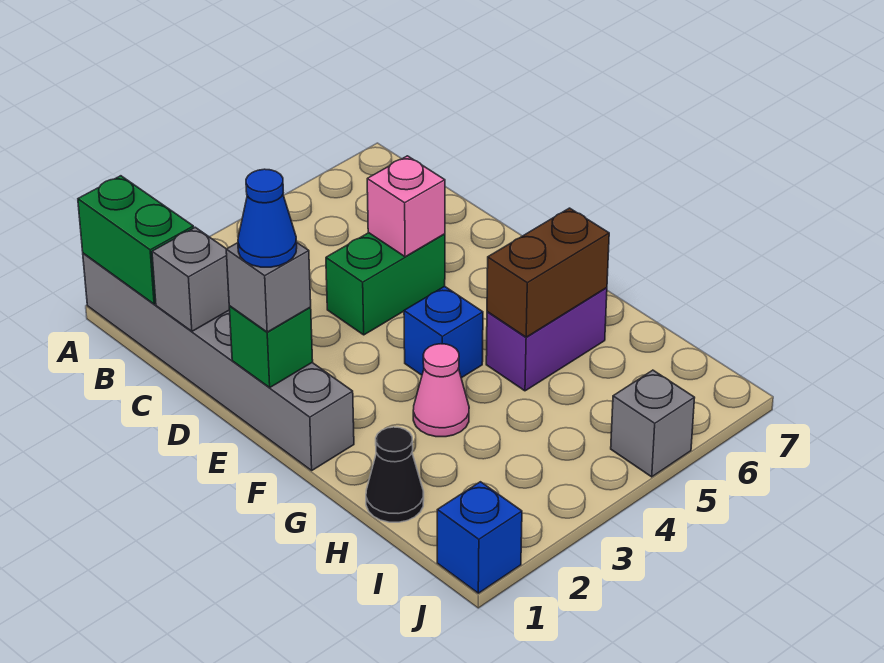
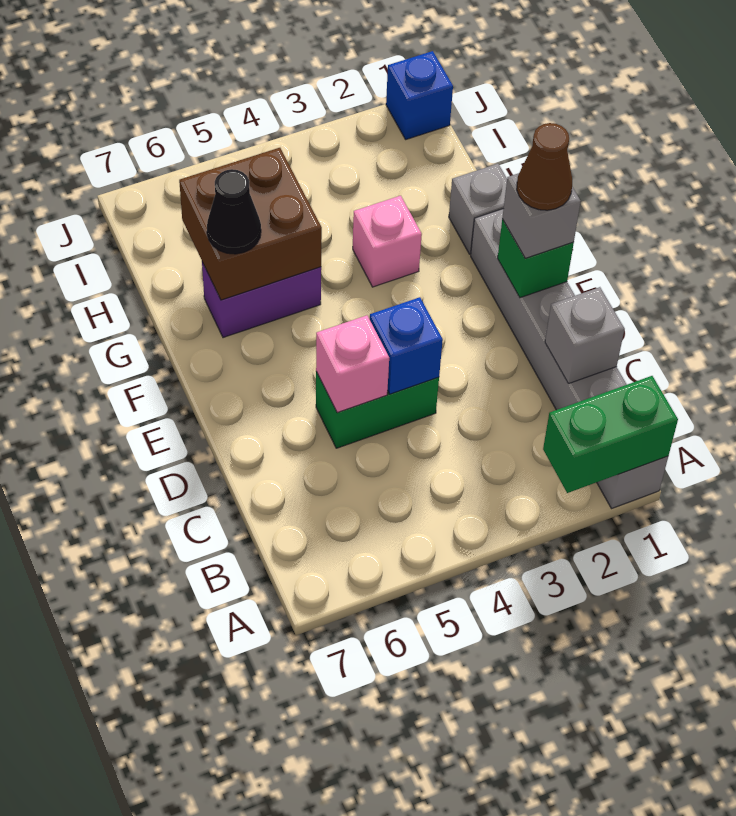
green brick A1:B1 level 2 -> green brick A1:A2 level 2
blue cone E1 level 4 -> brown cone E1 level 4
blue brick F4 level 1 -> blue brick D4 level 2
pink cone G3 level 1 -> pink brick G3 level 1
brown brick G5:G6 level 2 -> brown brick G5:H6 level 2
black cone H1 level 1 -> black cone G6 level 3
grey brick J5 level 1 -> grey brick G1 level 1

